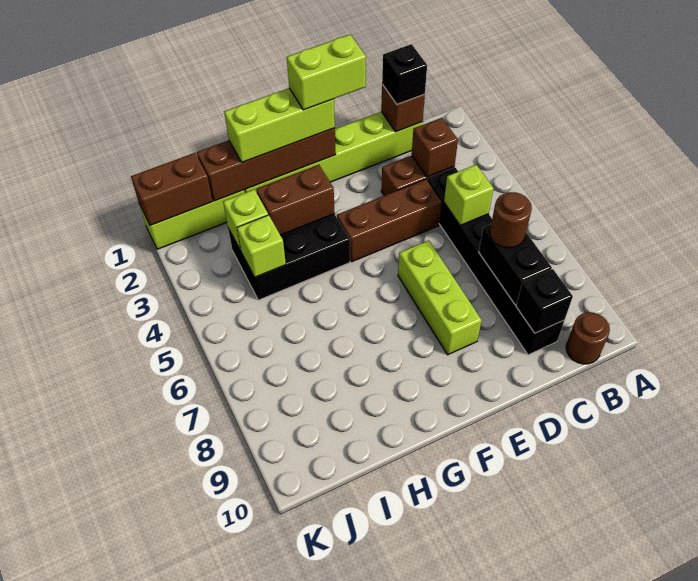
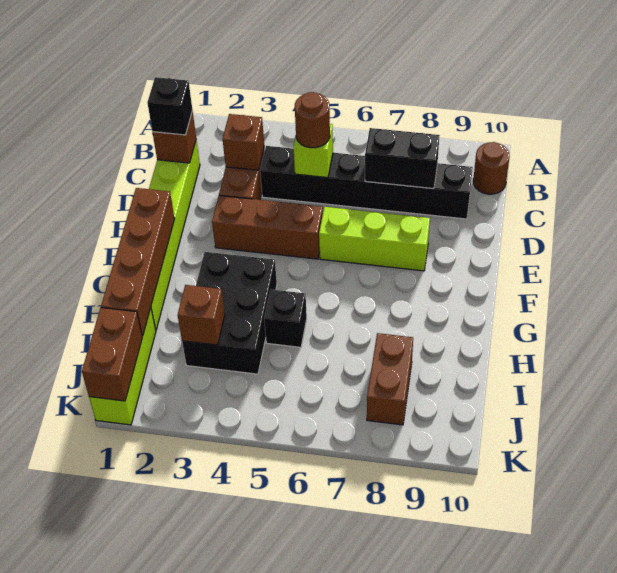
brown round brick C7 level 3 -> brown round brick C5 level 3
black brick C9 level 2 -> black brick H5 level 1
brown brick D4:F4 level 1 -> brown brick E3:E5 level 1
lime brick E1:F1 level 4 -> none
lime brick F1:H1 level 3 -> none
brown brick G3:H3 level 2 -> brown brick I8:J8 level 1
lime brick I3 level 2 -> brown brick I3 level 2
lime brick I4 level 2 -> none

